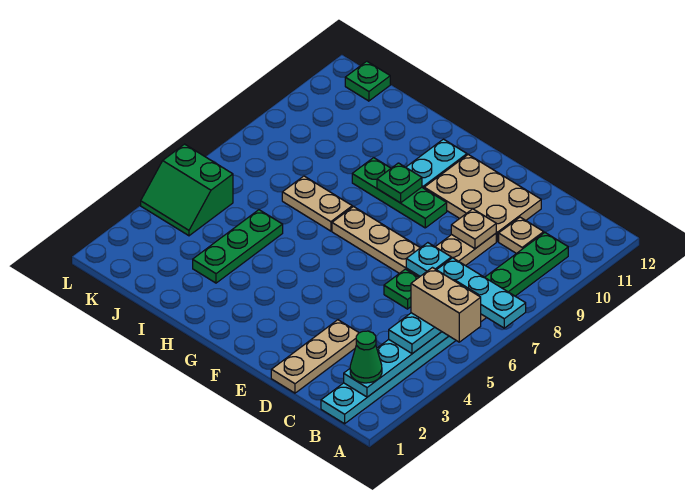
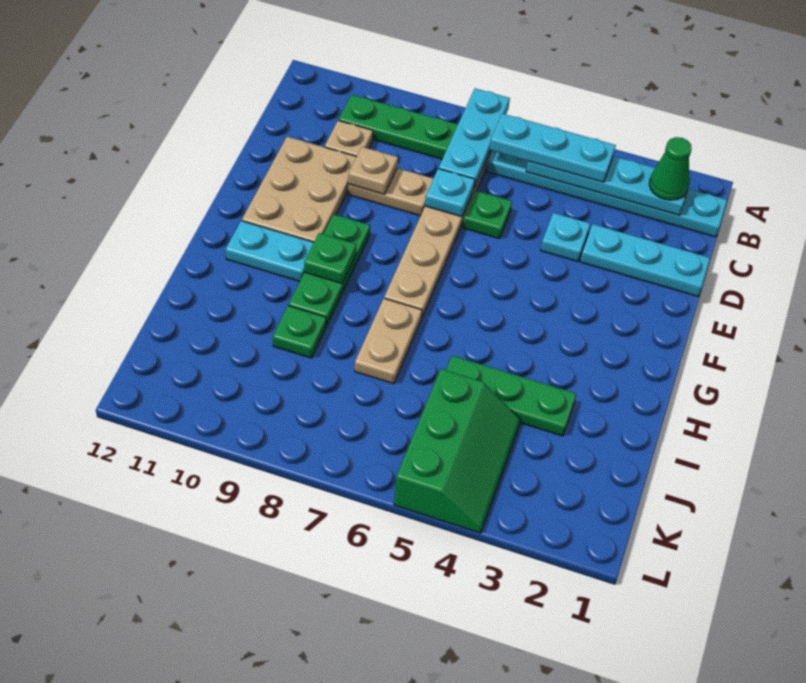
tan brick A5:B5 level 4 -> none
tan plate D1:D3 level 1 -> cyan plate D1:D3 level 1
none -> cyan plate D4 level 1
green slope K4:L5 level 1 top 5 -> green slope J4:L5 level 1 top 5
green plate K12 level 1 -> green plate I9 level 1

